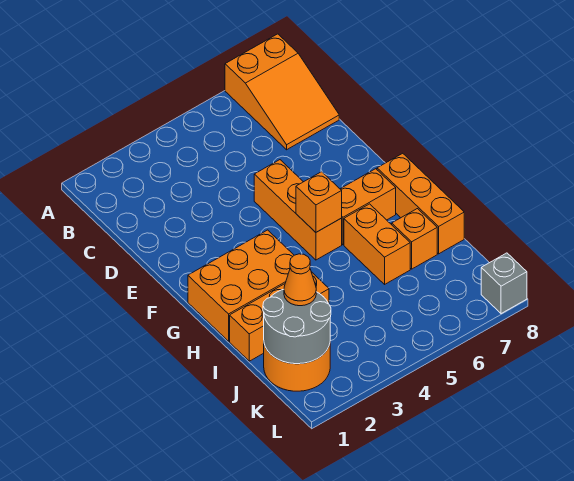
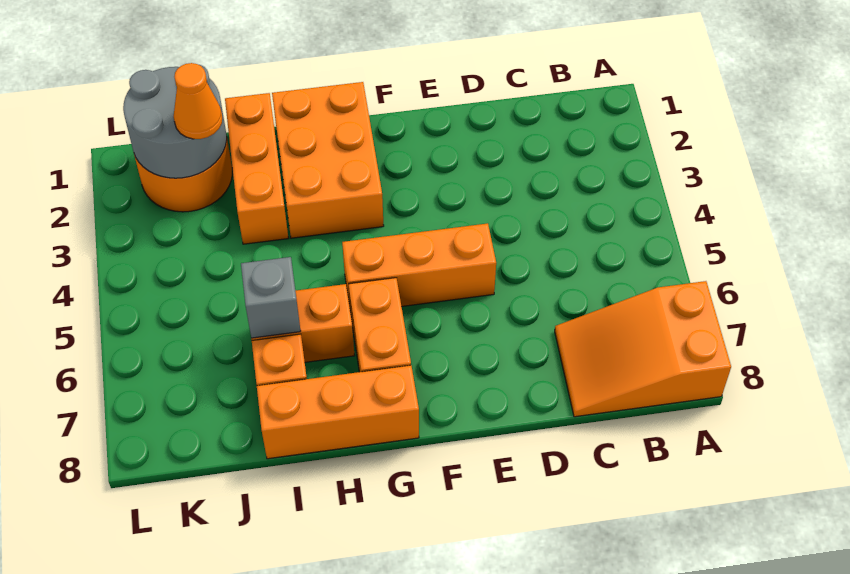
orange brick G5 level 2 -> none
grey brick L8 level 1 -> grey brick I6 level 2

